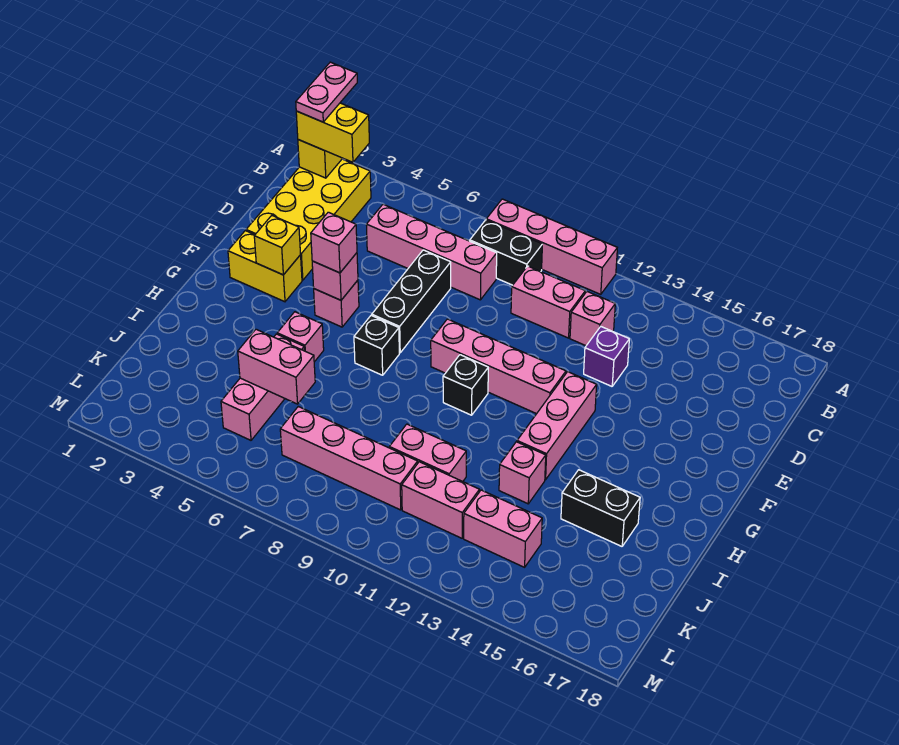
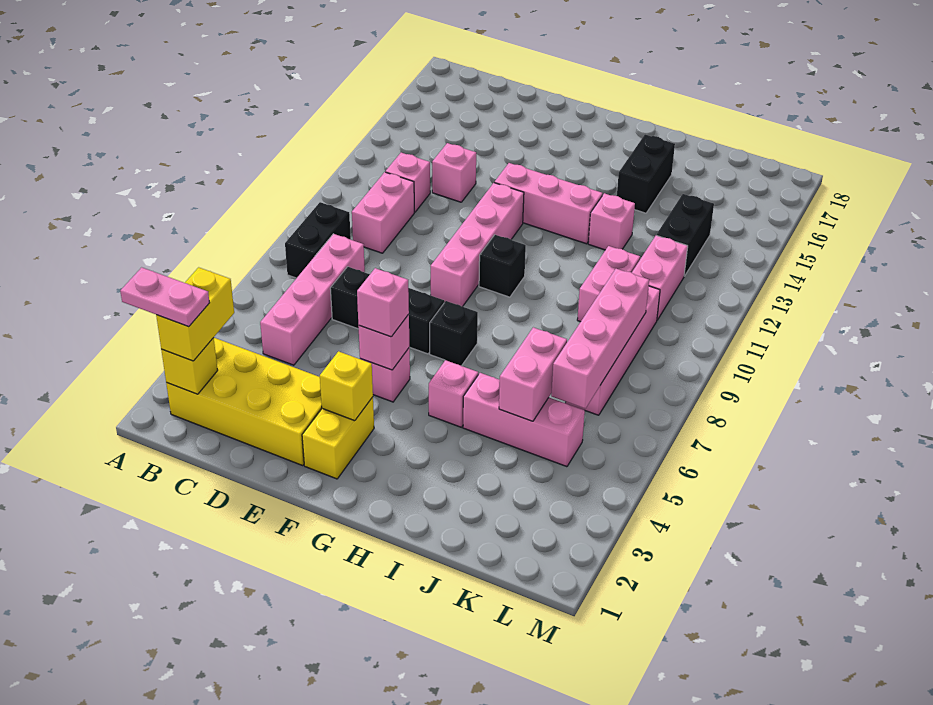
pink brick A8:A11 level 1 -> pink brick K6:K9 level 2
purple brick D13 level 1 -> pink brick D13 level 1
pink brick K13:K14 level 1 -> black brick K13:K14 level 1

